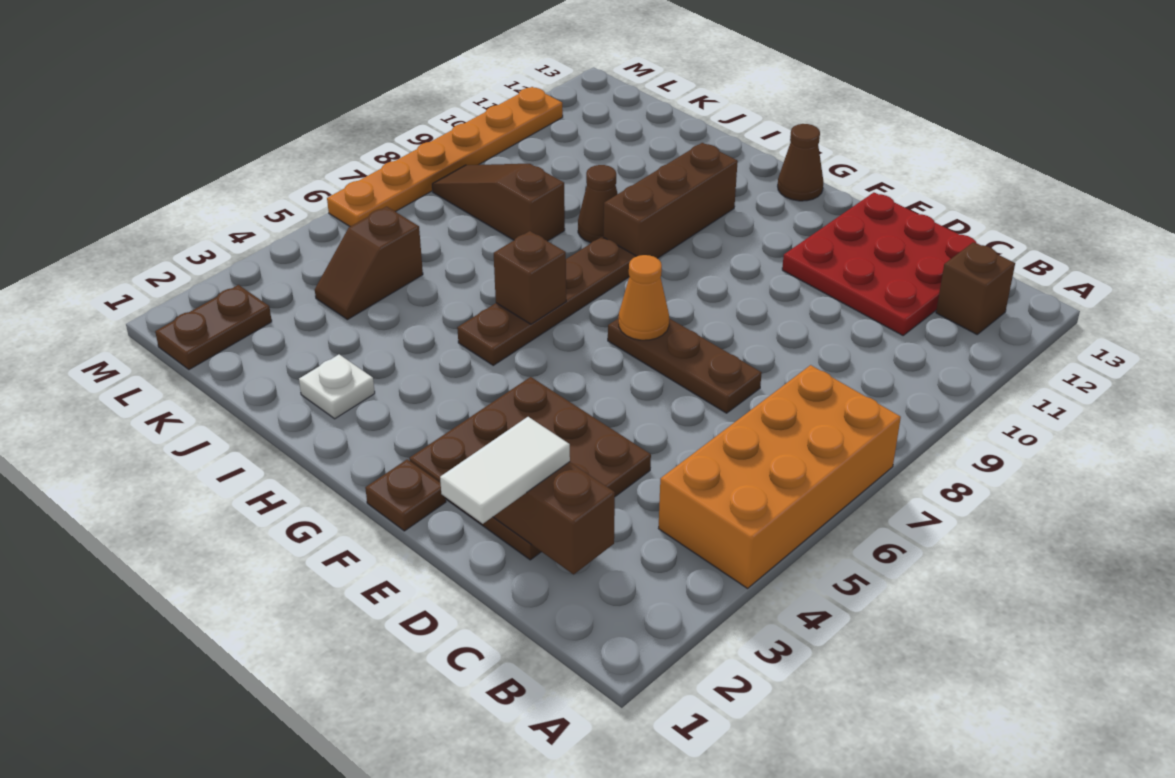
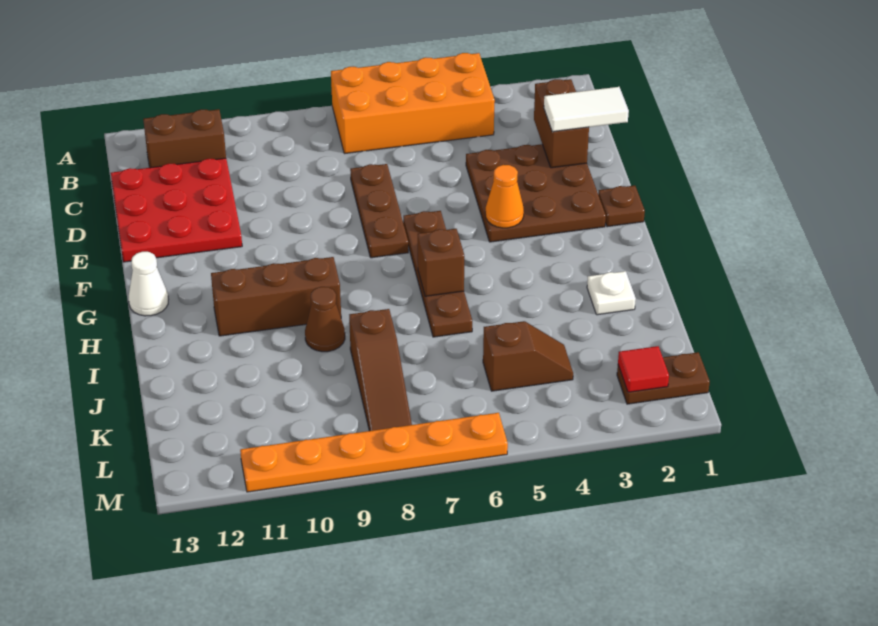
brown brick B12 level 1 -> brown brick B11:B12 level 1
orange cone F7 level 2 -> orange cone F4 level 2
brown cone G13 level 1 -> white cone G13 level 1
brown plate H5:H8 level 1 -> brown plate F6:I6 level 1
none -> red tile L2 level 2

